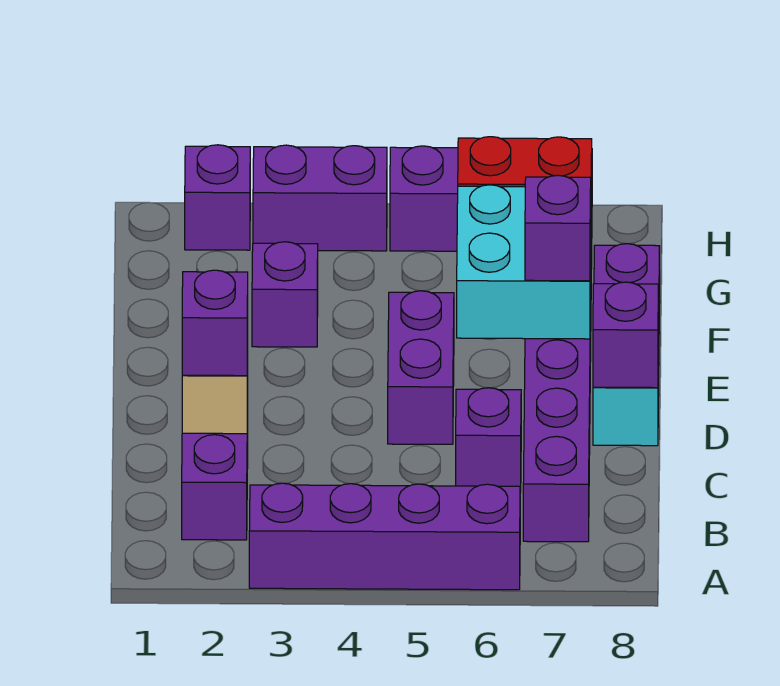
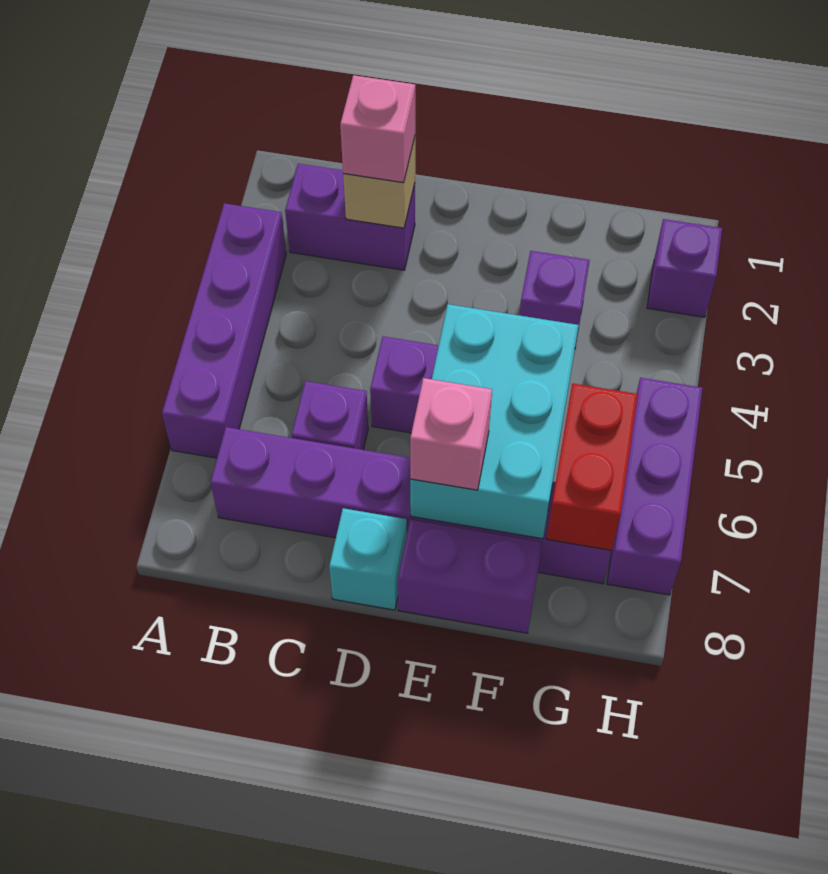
purple brick C2 level 3 -> pink brick C2 level 3
purple brick D8 level 2 -> none
cyan brick E6:F7 level 2 -> cyan brick E5:F7 level 2
purple brick E7 level 3 -> pink brick E7 level 3
purple brick H3:H4 level 1 -> none

